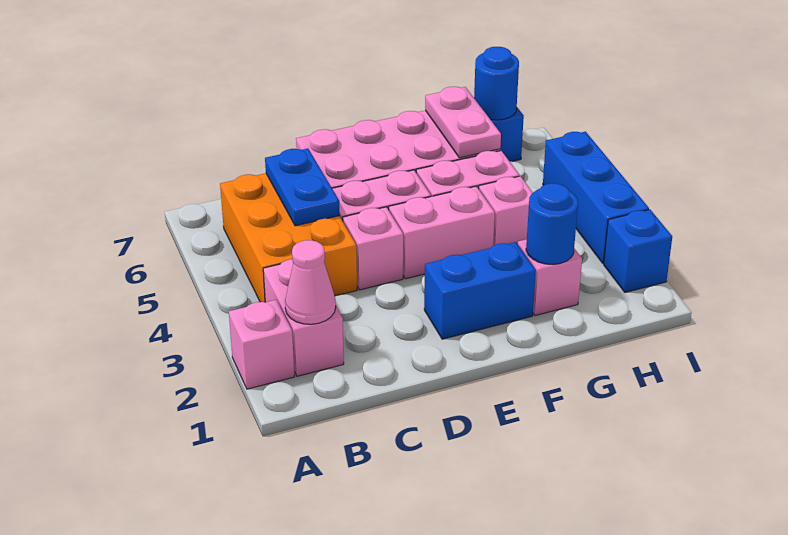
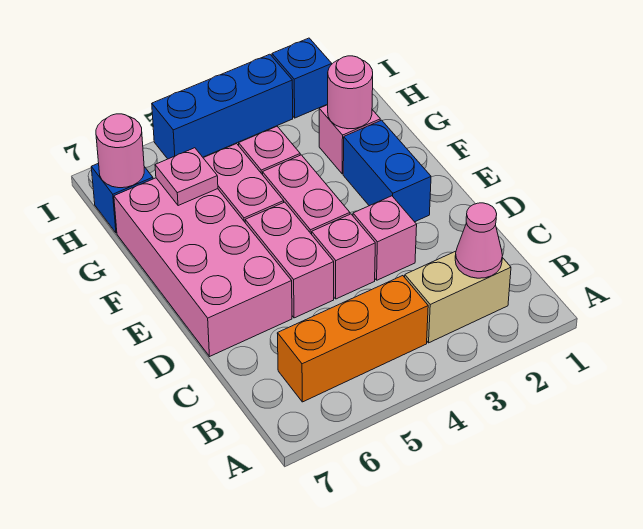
pink brick A2 level 1 -> pink brick D3 level 1
pink brick B2:B3 level 1 -> tan brick B2:B3 level 1
orange brick B4:C6 level 1 -> orange brick B4:B6 level 1
blue plate C5:C6 level 2 -> none
blue round brick G2 level 2 -> pink round brick G2 level 2
pink plate G6:G7 level 2 -> pink plate G6 level 2
blue round brick H7 level 2 -> pink round brick H7 level 2

